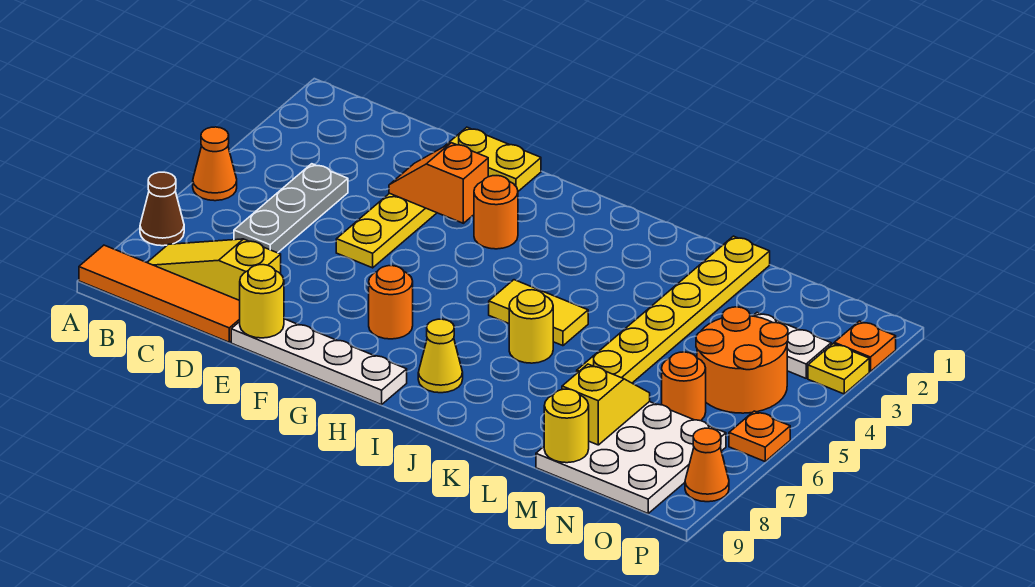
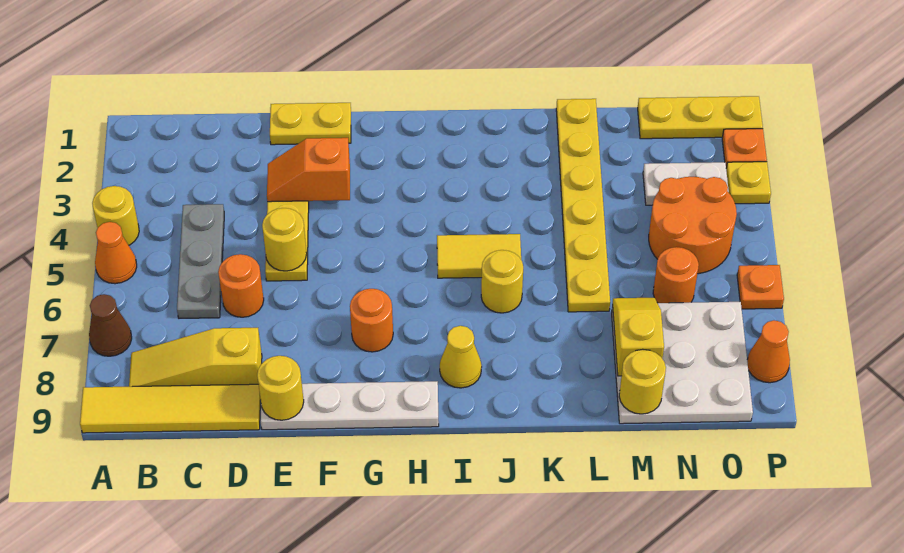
none -> yellow round brick A4 level 1
orange tile A9:D9 level 1 -> yellow tile A9:D9 level 1
none -> yellow round brick E5 level 2
orange round brick G3 level 1 -> orange round brick D6 level 1
none -> yellow plate N1:P1 level 1

